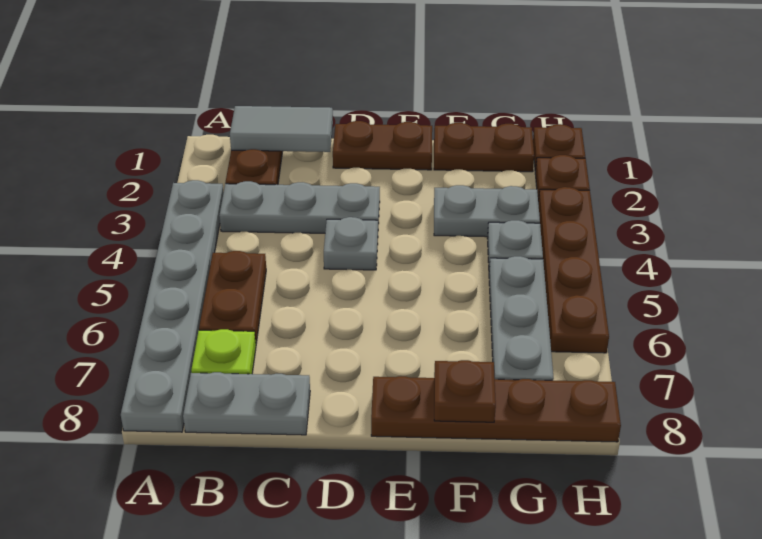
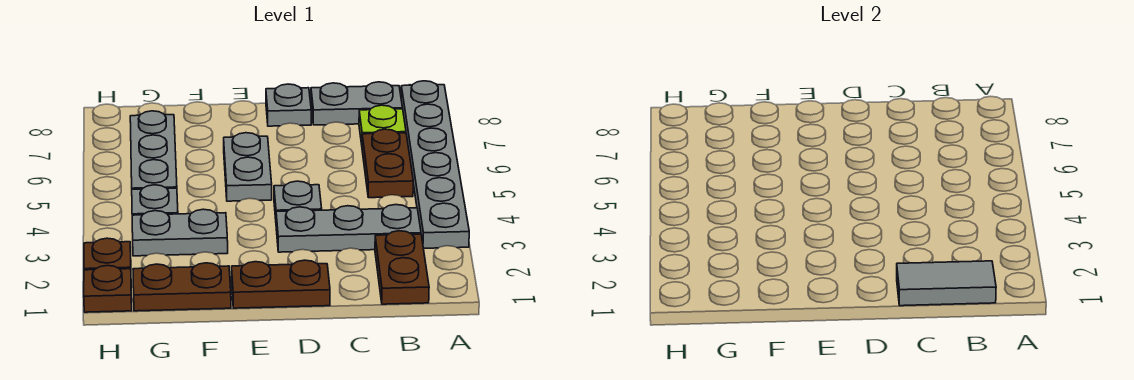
none -> grey plate D8 level 1
none -> grey plate E5:E6 level 1
brown plate E8:H8 level 1 -> none
brown plate F8 level 2 -> none
brown plate H3:H6 level 1 -> none

